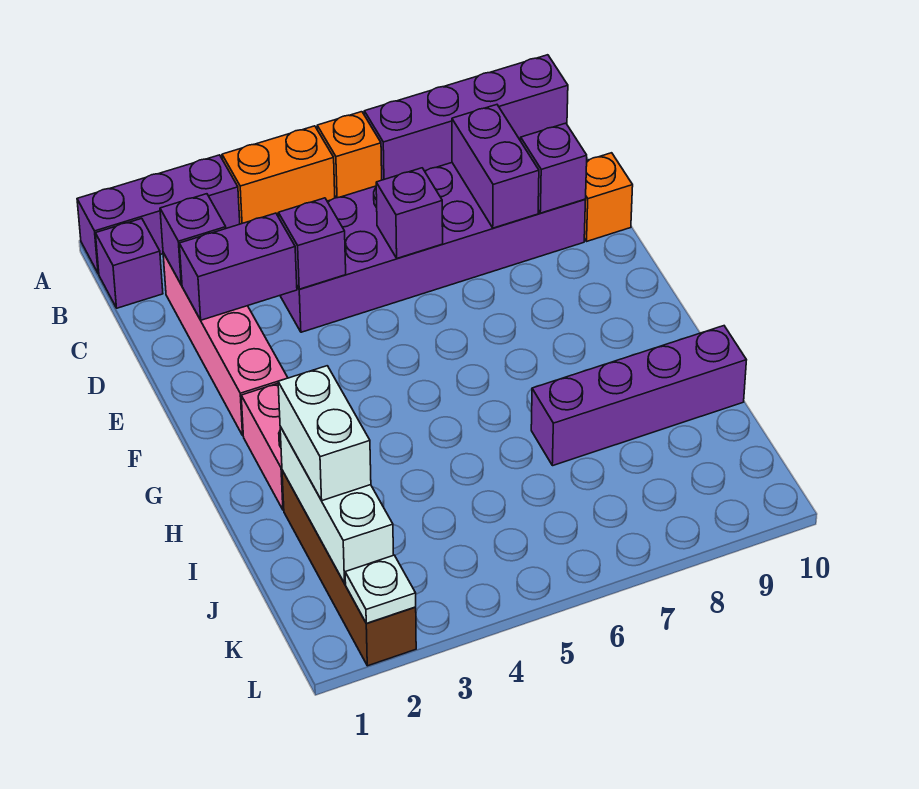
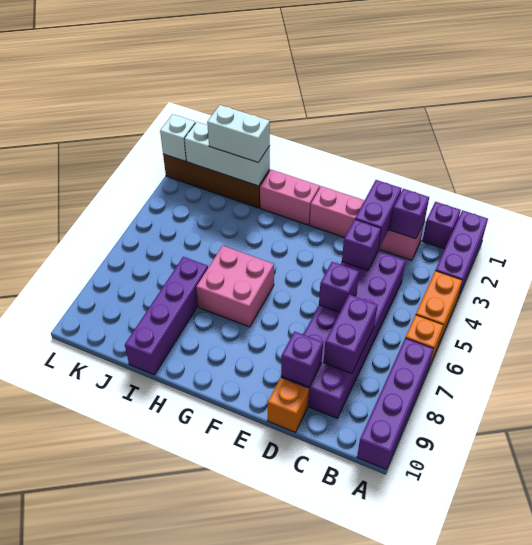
purple brick C8:D8 level 2 -> purple brick C7:C8 level 2
none -> pink brick G6:H7 level 1
white plate L2 level 2 -> white brick L2 level 2

